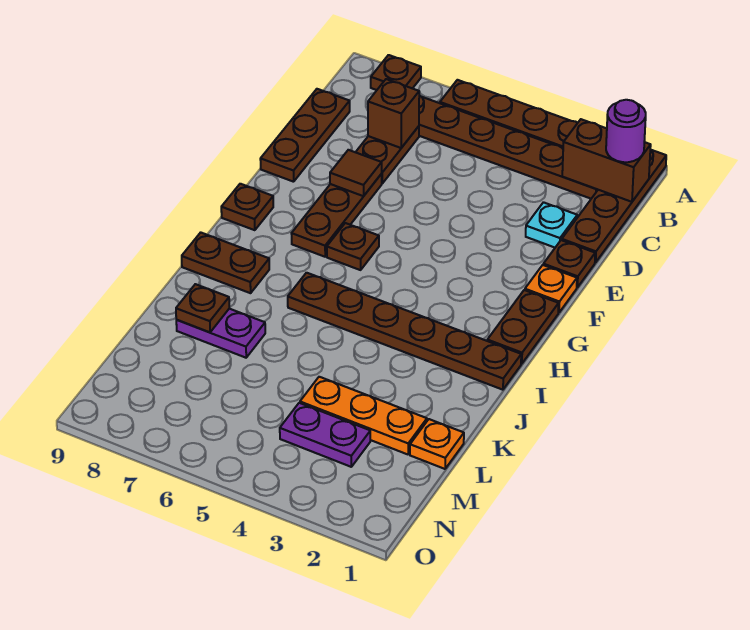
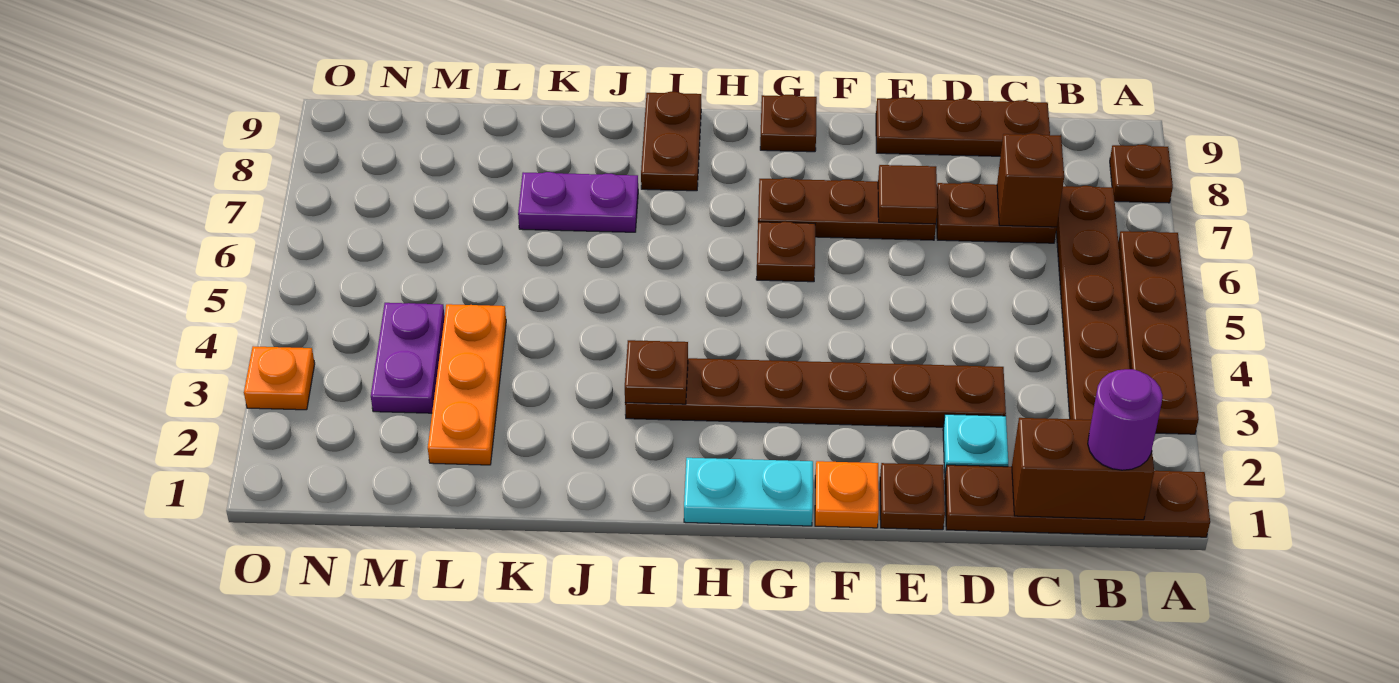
brown brick B1:B2 level 2 -> brown brick B1:C1 level 2
brown plate G1:H1 level 1 -> cyan plate G1:H1 level 1
brown plate I1:I6 level 1 -> brown plate D3:I3 level 1
purple plate K7:K8 level 1 -> purple plate J7:K7 level 1
brown plate K8 level 2 -> brown plate I3 level 2
orange plate L1 level 1 -> orange plate O3 level 1

